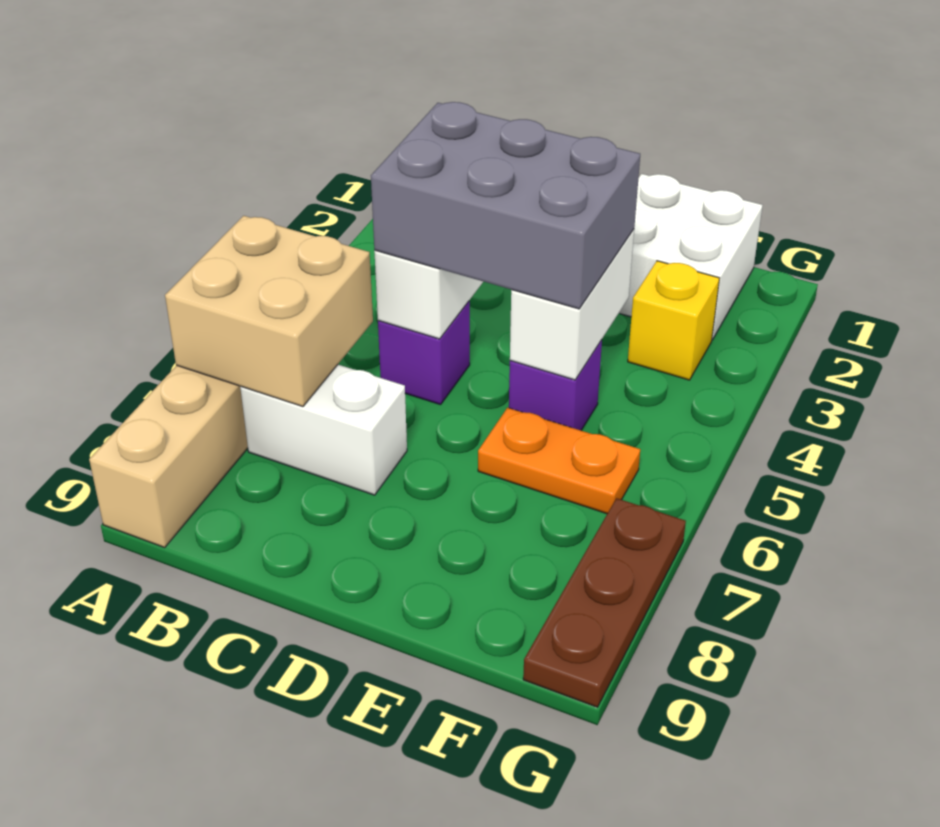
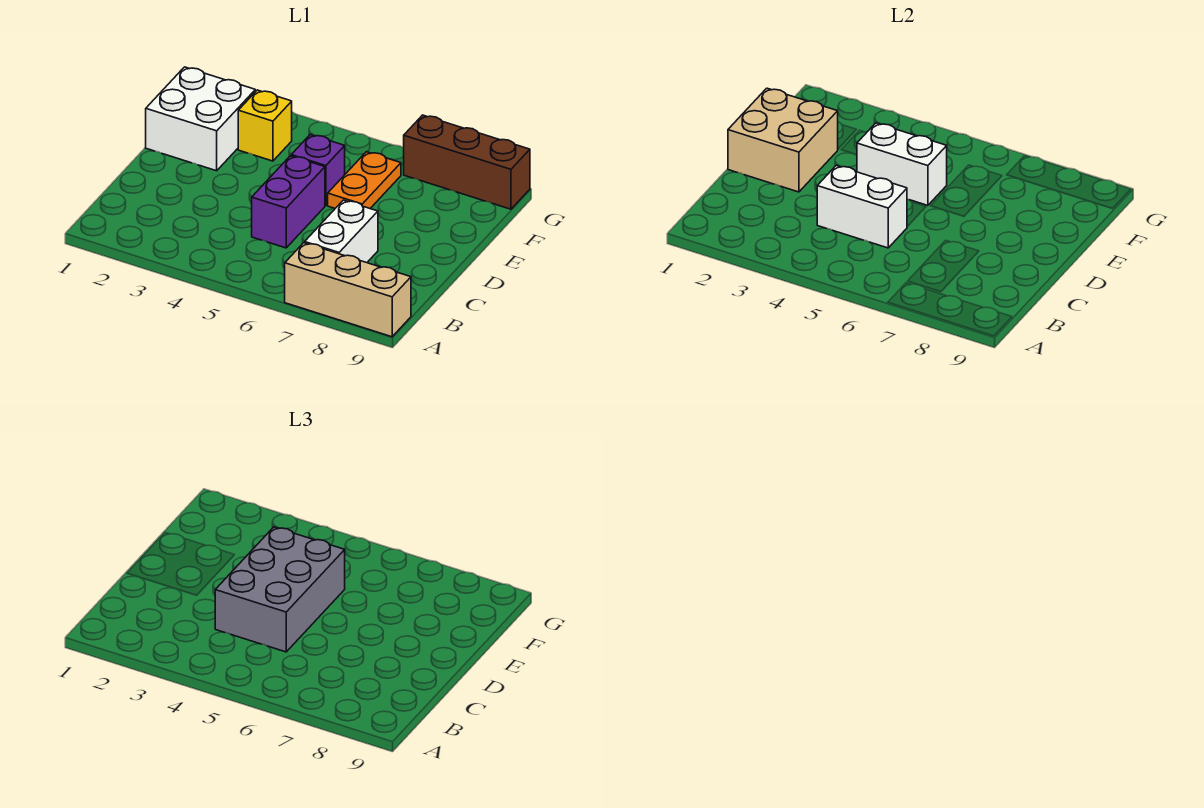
tan brick A6:B7 level 2 -> tan brick D1:E2 level 2
purple brick C5 level 1 -> purple brick C5:D5 level 1
brown plate G7:G9 level 1 -> brown brick G7:G9 level 1

